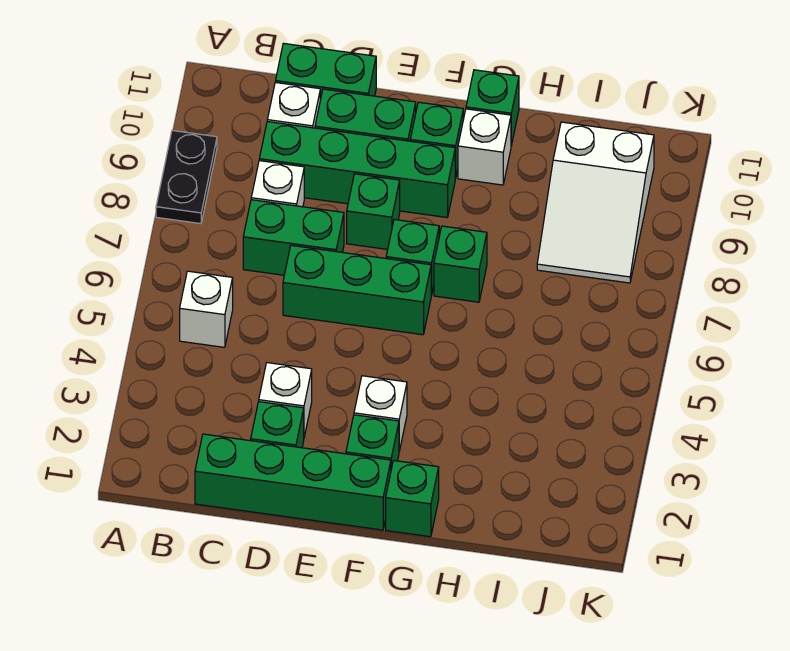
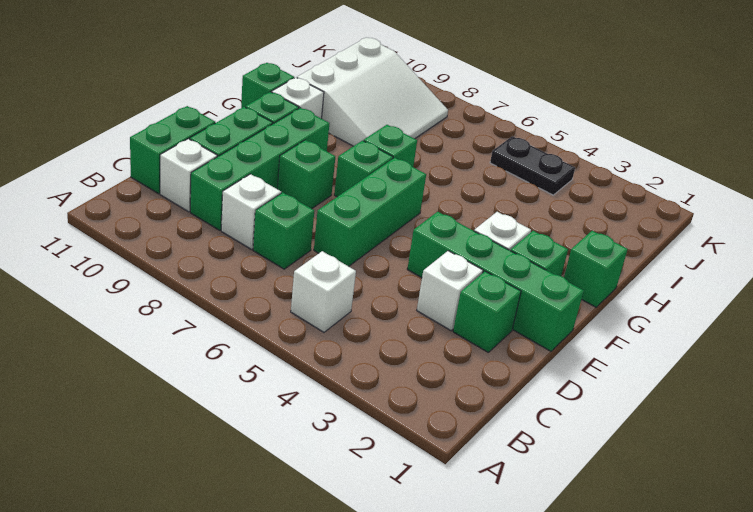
black plate A8:A9 level 1 -> black plate J4:J5 level 1
green brick C1:F1 level 1 -> green brick E1:E4 level 1
green brick C7:D7 level 1 -> green brick C7 level 1
white slope I8:J10 level 1 top 10 -> white slope H8:J10 level 1 top 10

